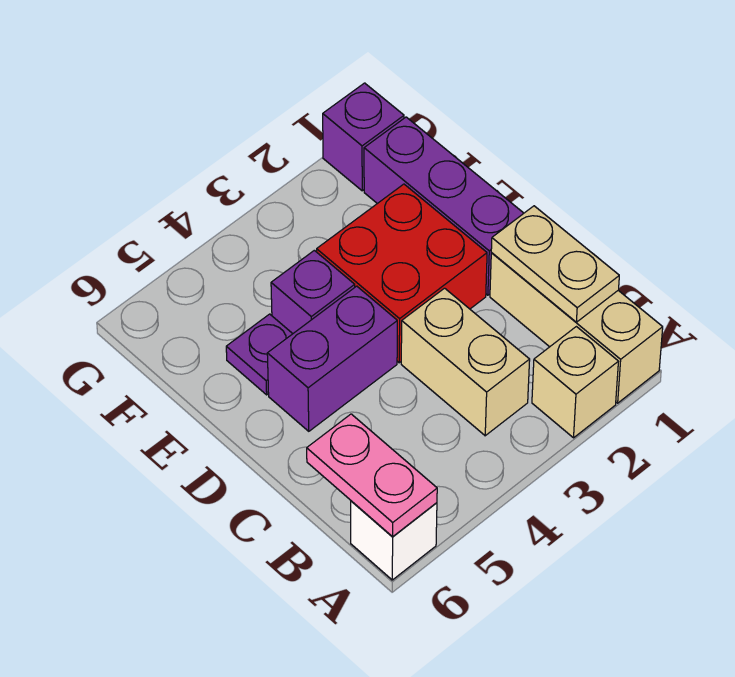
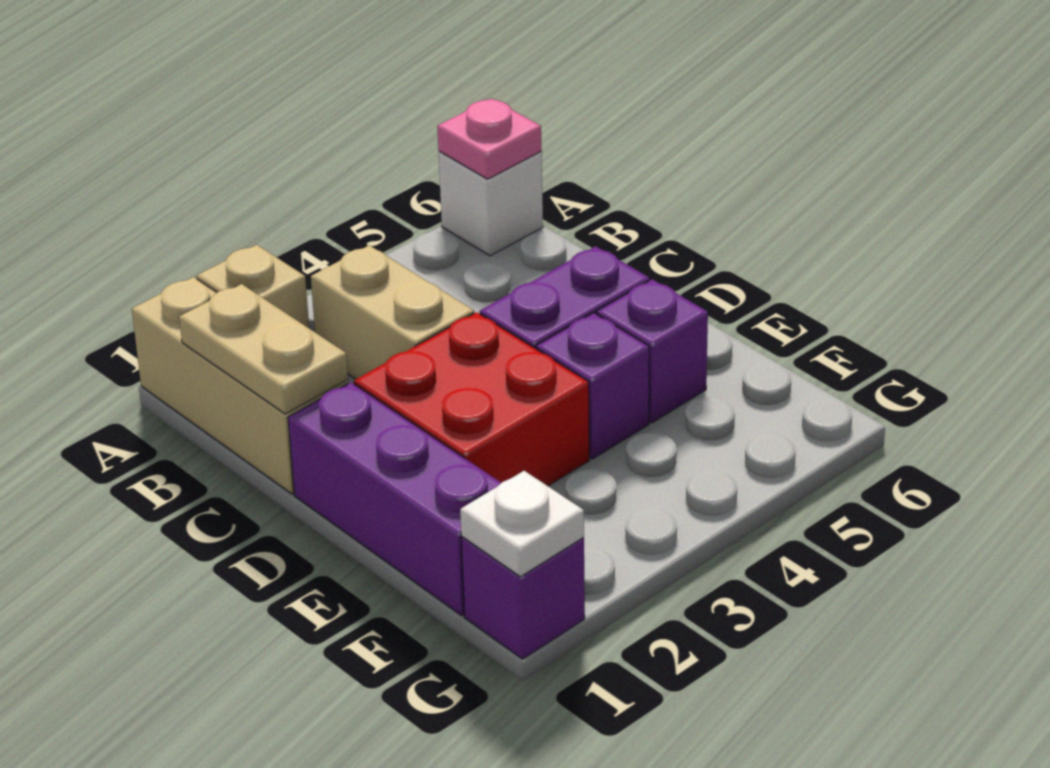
pink plate A6:B6 level 2 -> pink plate A6 level 2
purple plate E5 level 1 -> purple brick E5 level 1
none -> white plate G1 level 2

